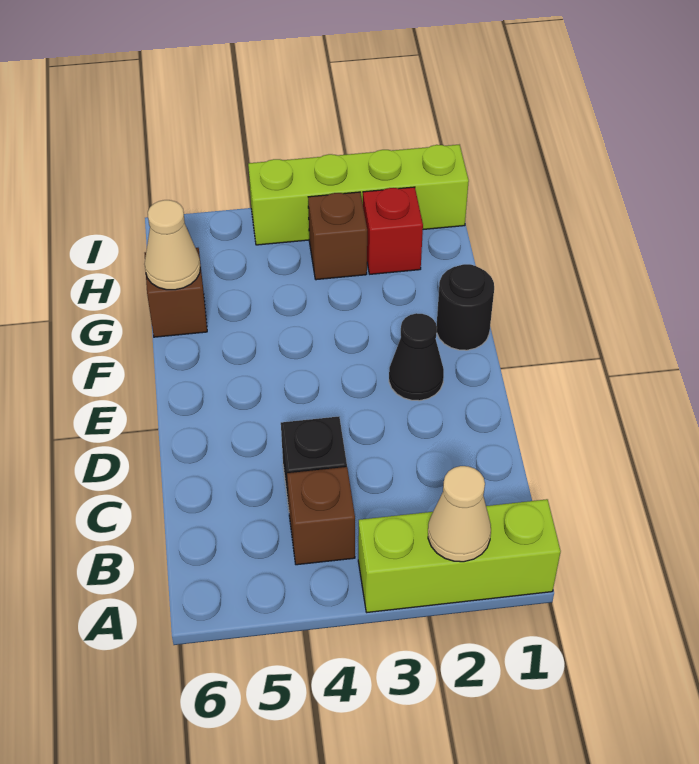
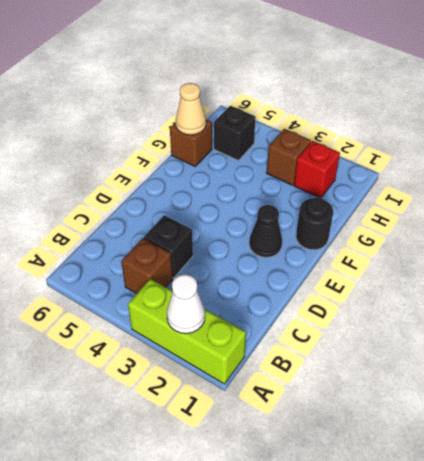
tan cone A2 level 2 -> white cone A2 level 2
none -> black brick H5 level 1
lime brick I1:I4 level 1 -> none

